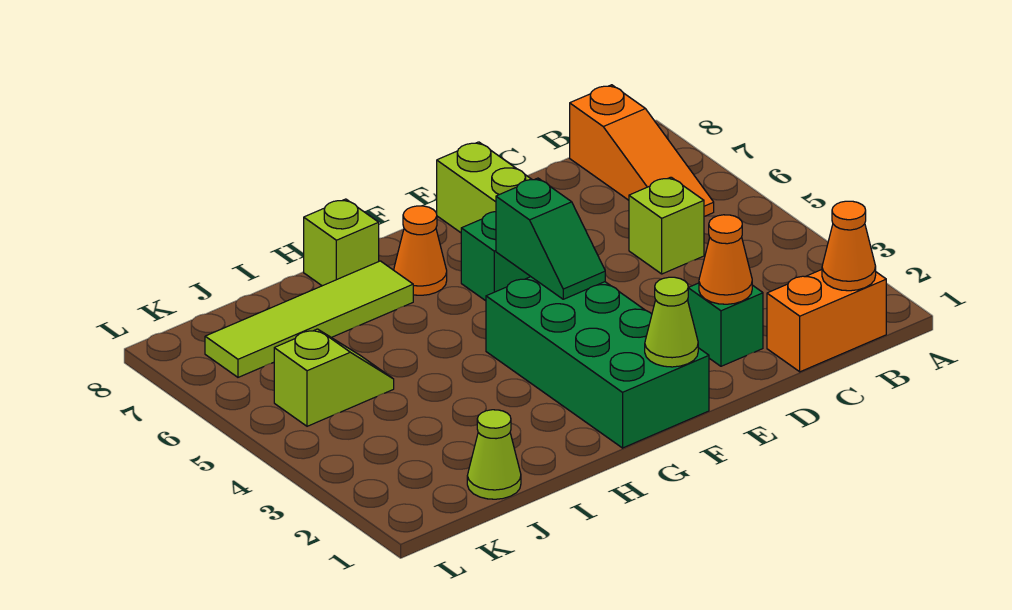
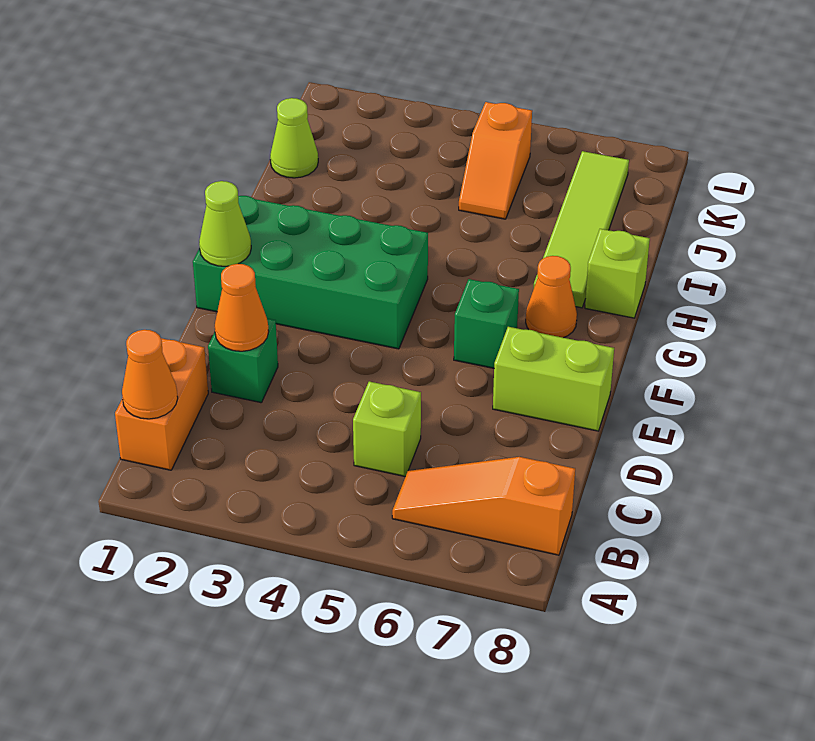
green slope F4:F5 level 2 top 5 -> none
lime slope J5:K5 level 1 top K -> orange slope J5:K5 level 1 top K

